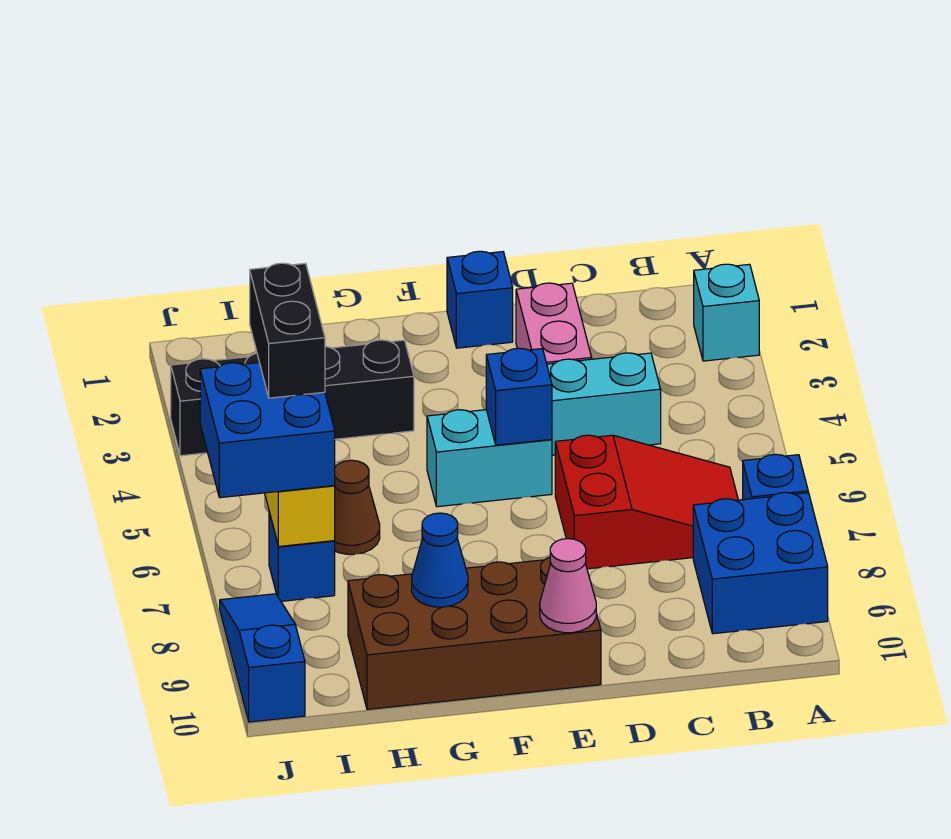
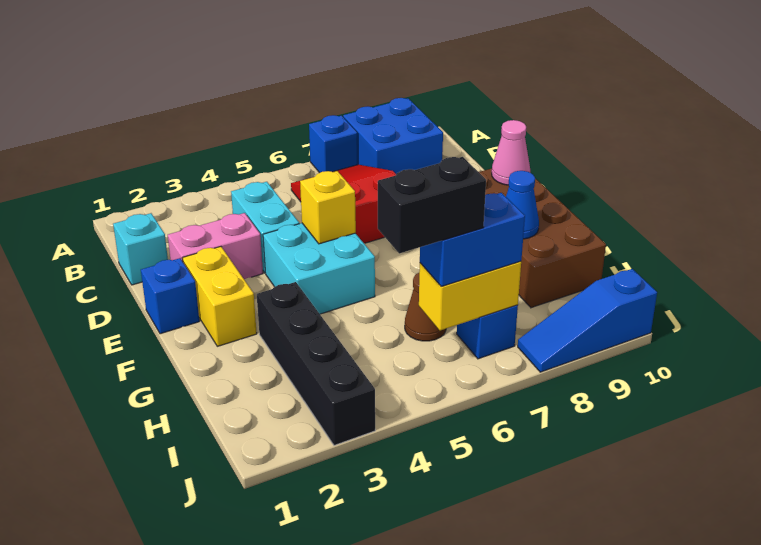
cyan brick A2 level 1 -> cyan brick C1 level 1
none -> yellow brick E2:F2 level 1
cyan brick E5:F5 level 1 -> cyan brick E4:F5 level 1
blue brick E5 level 2 -> yellow brick E5 level 2
blue brick I6:J7 level 3 -> blue brick I6:I7 level 3

